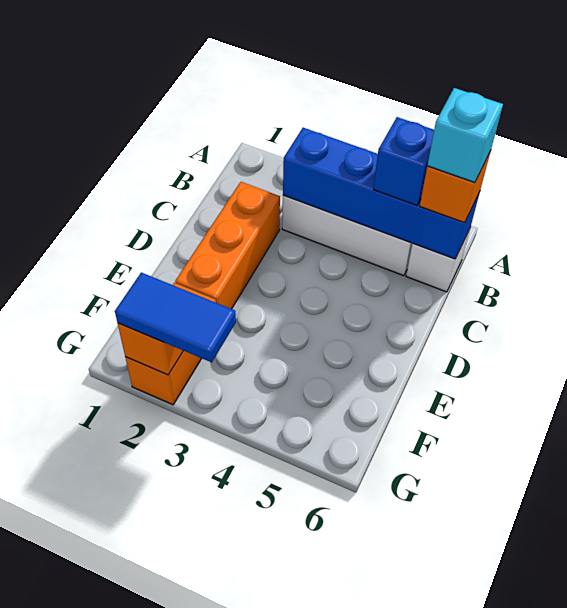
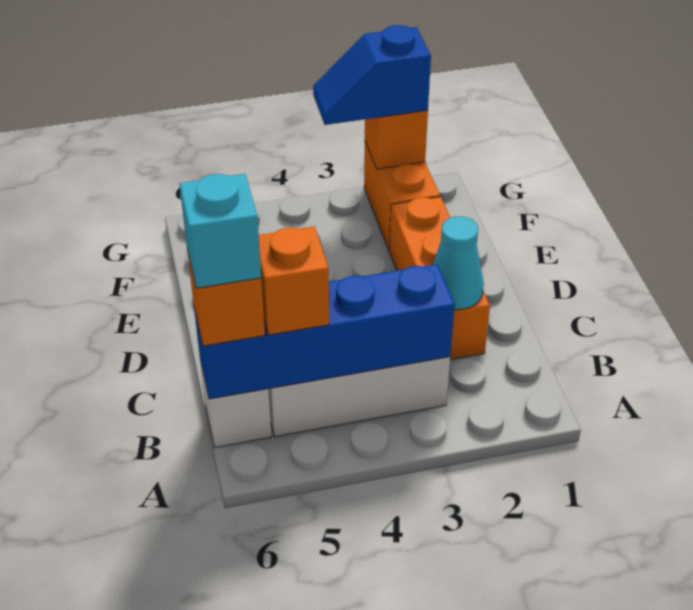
blue brick B5 level 3 -> orange brick B5 level 3
none -> cyan cone C2 level 2
blue tile G2:G3 level 3 -> blue slope G2:G3 level 3 top 2

